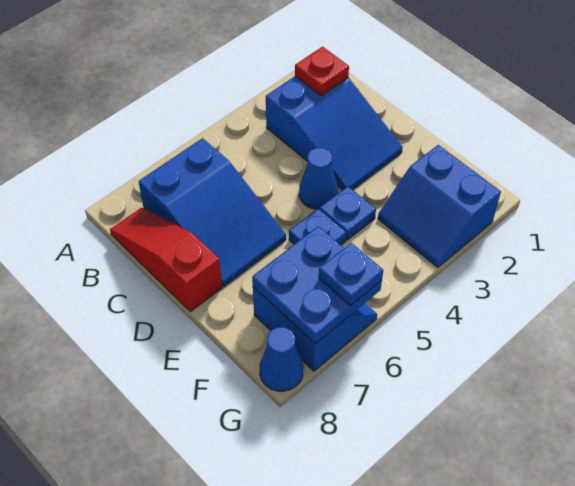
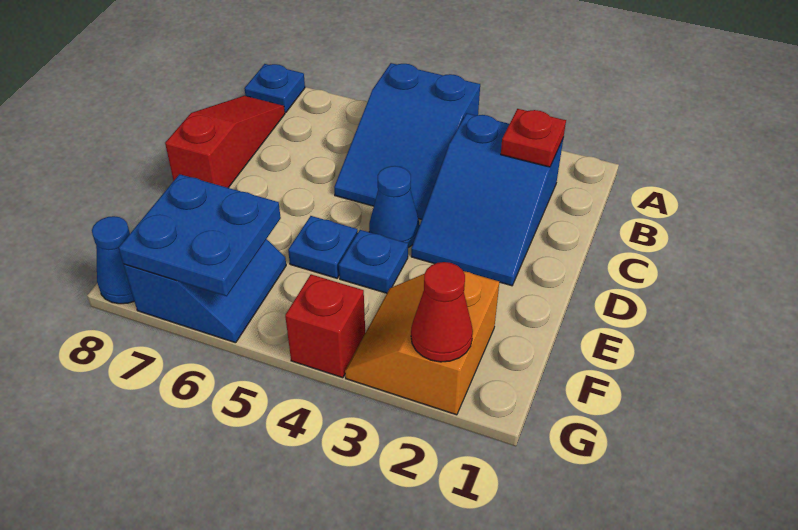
blue slope B6:D7 level 1 top B -> blue slope A4:C5 level 1 top A
blue slope F2:G3 level 1 top 2 -> orange slope F2:G3 level 1 top 2
none -> red cone G2 level 2
none -> red brick G4 level 1
blue plate G6 level 3 -> blue plate A8 level 1

